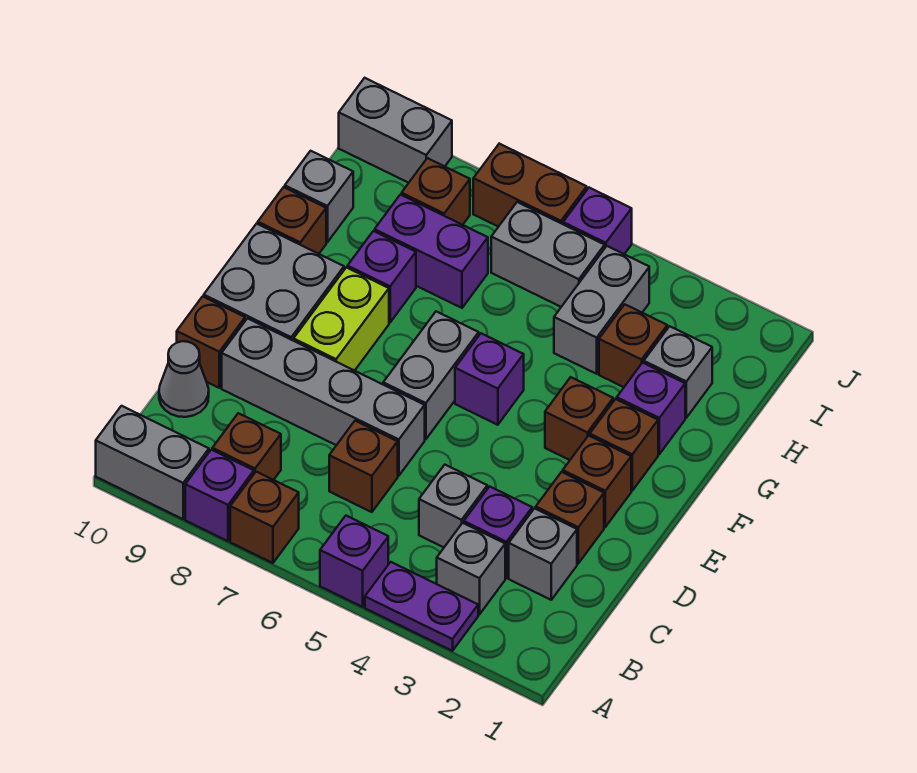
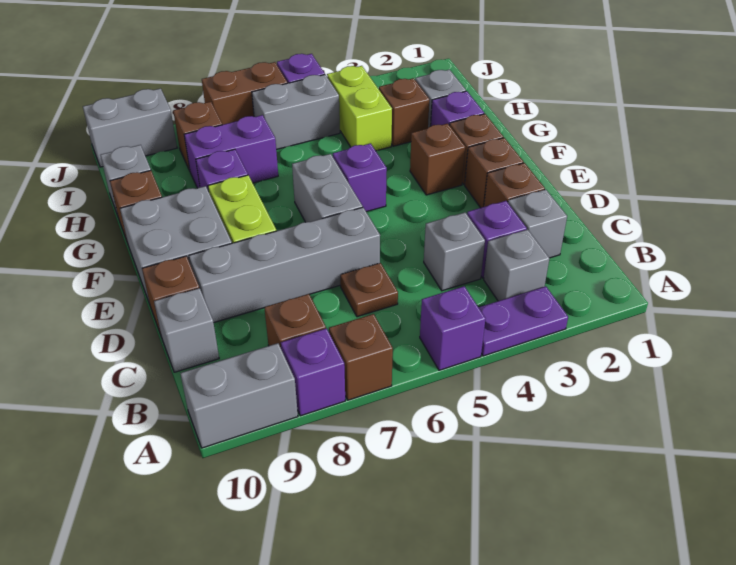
brown brick C6 level 1 -> brown plate C6 level 1
grey cone C10 level 1 -> grey brick C10 level 1
grey brick H4:I4 level 1 -> lime brick H4:I4 level 1

